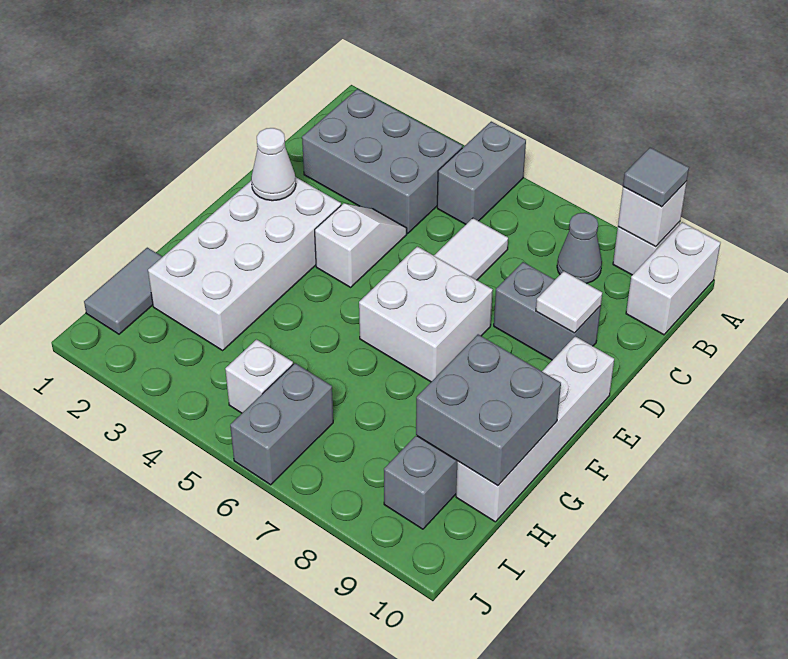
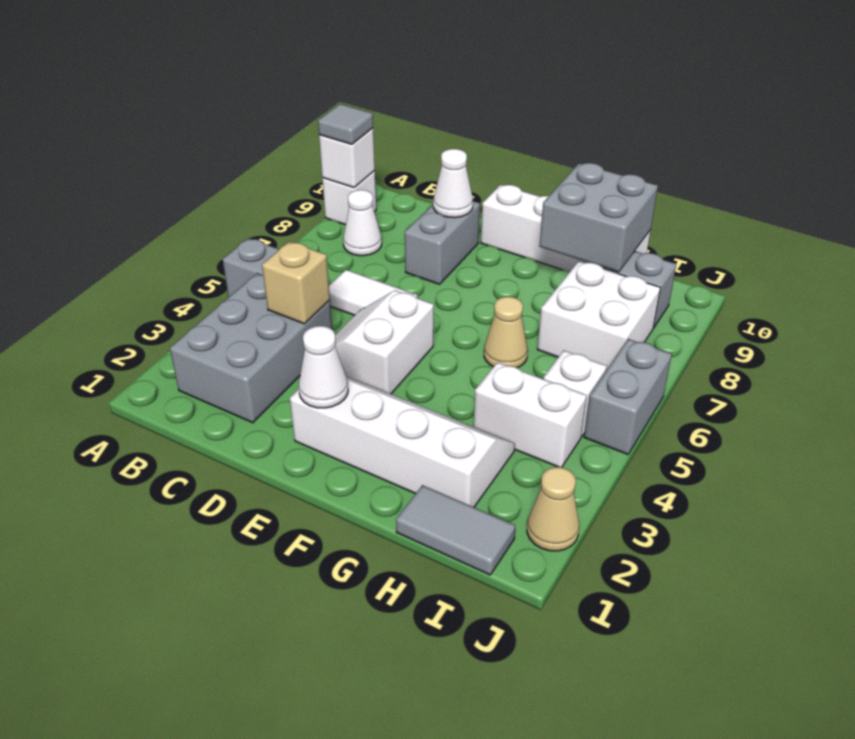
white brick A10:B10 level 1 -> white brick H4:I4 level 1
grey cone B8 level 1 -> white cone B8 level 1
none -> tan brick C4 level 2
white slope D4:E4 level 1 top E -> white slope D4:E5 level 1 top E
white tile D9 level 2 -> white cone D9 level 2
white brick E2:H3 level 1 -> white slope E2:H3 level 1 top 2
white brick E6:F7 level 1 -> white brick H7:I8 level 1
none -> tan cone G6 level 1
grey brick I6:J6 level 1 -> grey brick J5:J6 level 1
none -> tan cone J2 level 1

